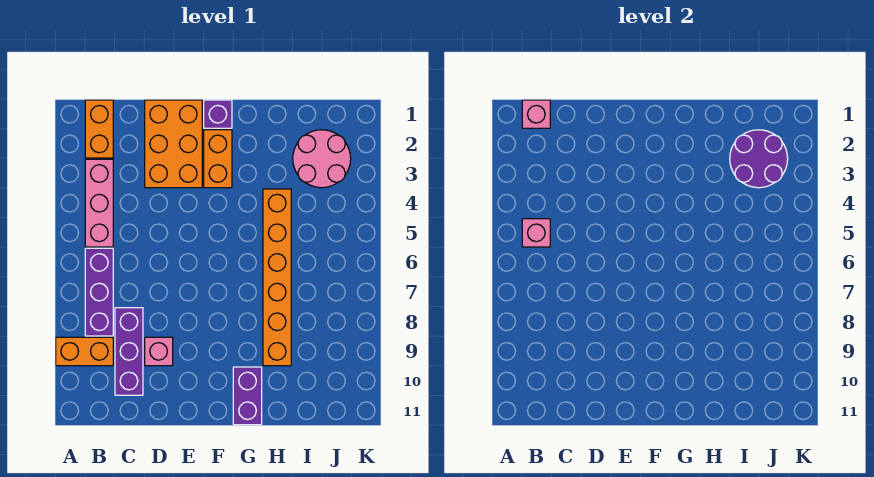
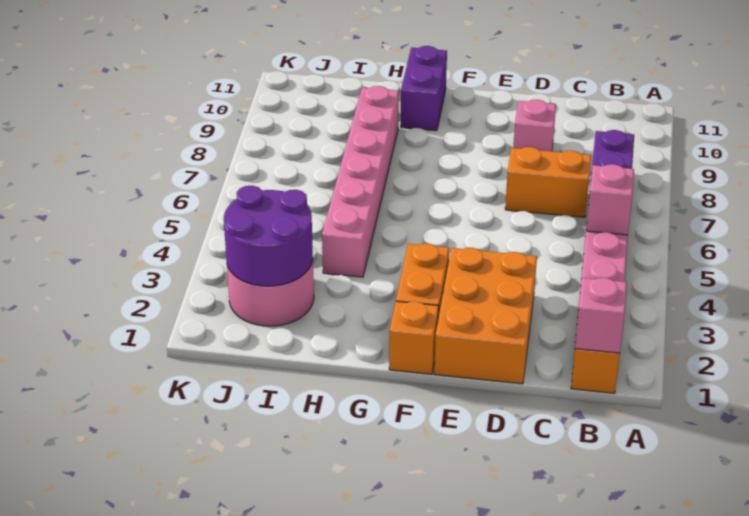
orange brick A9:B9 level 1 -> orange brick C7:D7 level 1
purple brick C8:C10 level 1 -> none
purple brick F1 level 1 -> orange brick F1 level 1
orange brick H4:H9 level 1 -> pink brick H4:H9 level 1

